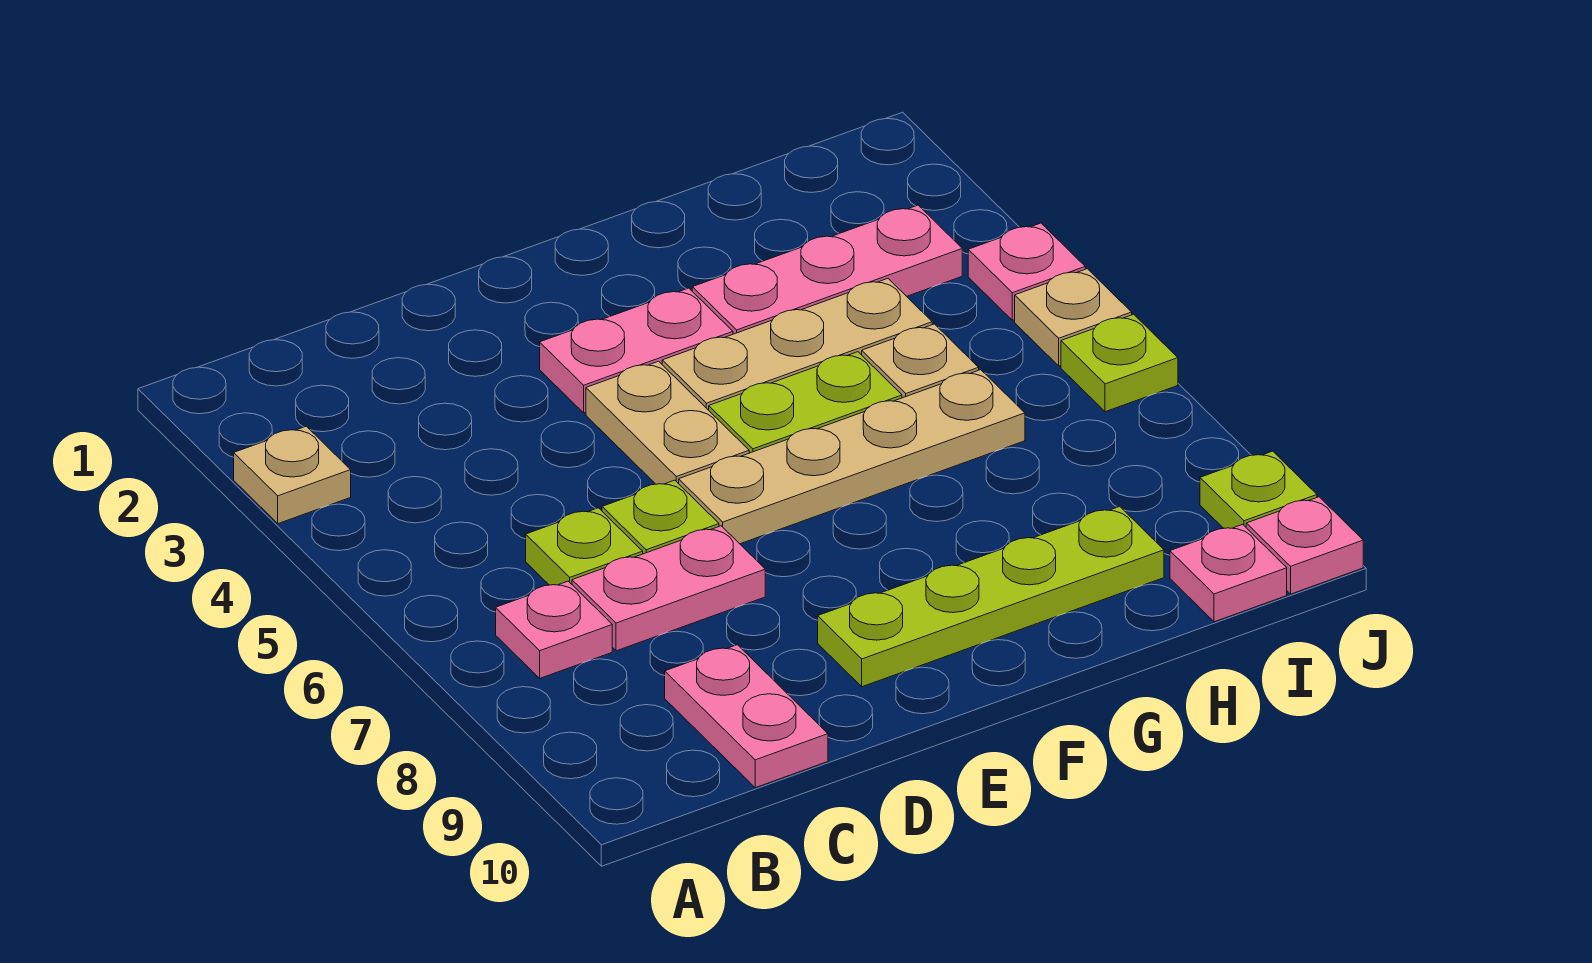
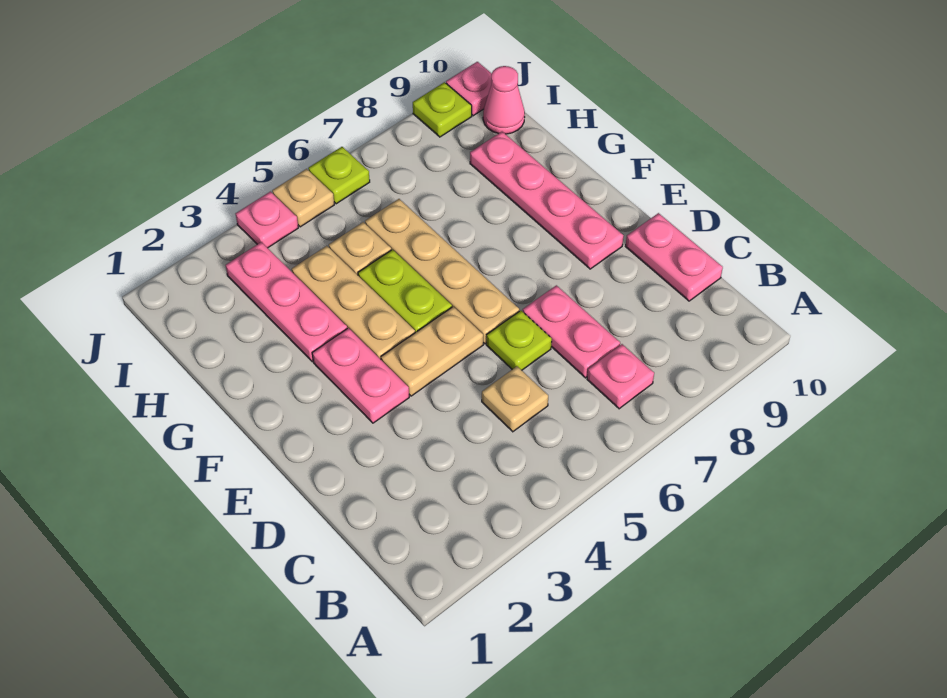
tan plate A3 level 1 -> tan plate C5 level 1
lime plate C6 level 1 -> none
pink plate C9:C10 level 1 -> pink plate C10:D10 level 1
lime plate E9:H9 level 1 -> pink plate E9:H9 level 1
pink plate I10 level 1 -> pink cone I10 level 1

